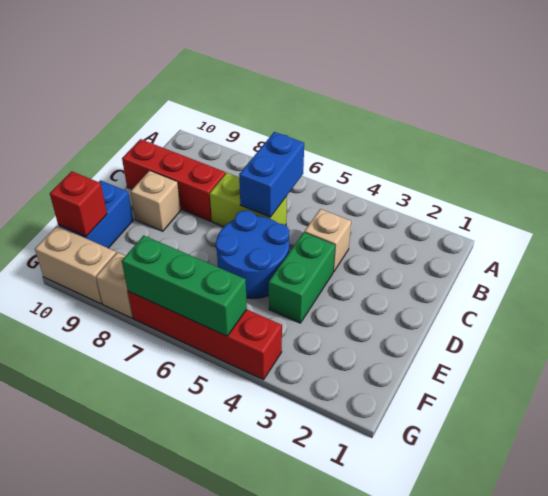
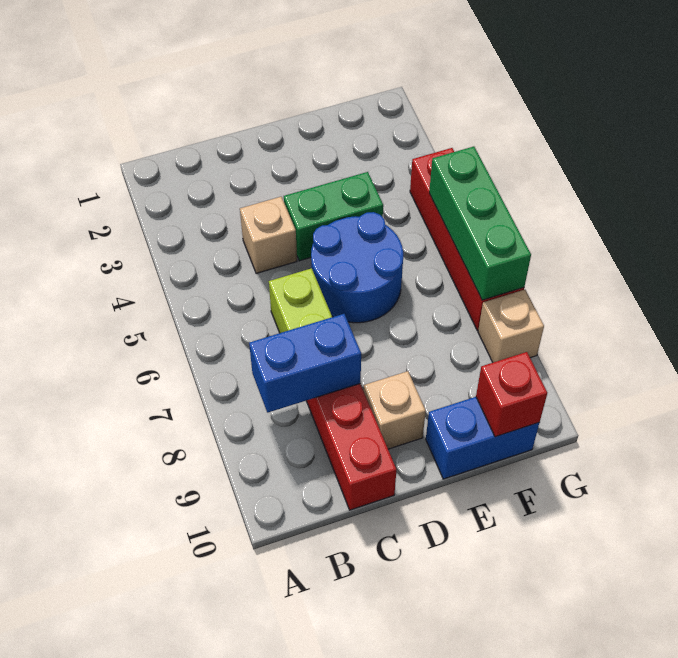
blue brick B6:C6 level 2 -> blue brick B8:C8 level 2
tan brick G9:G10 level 1 -> none

